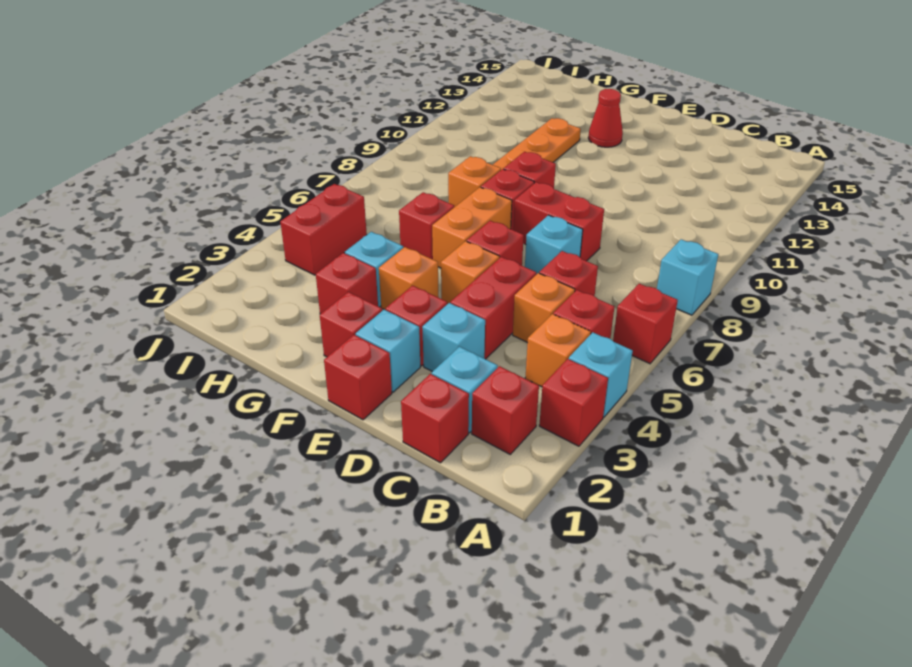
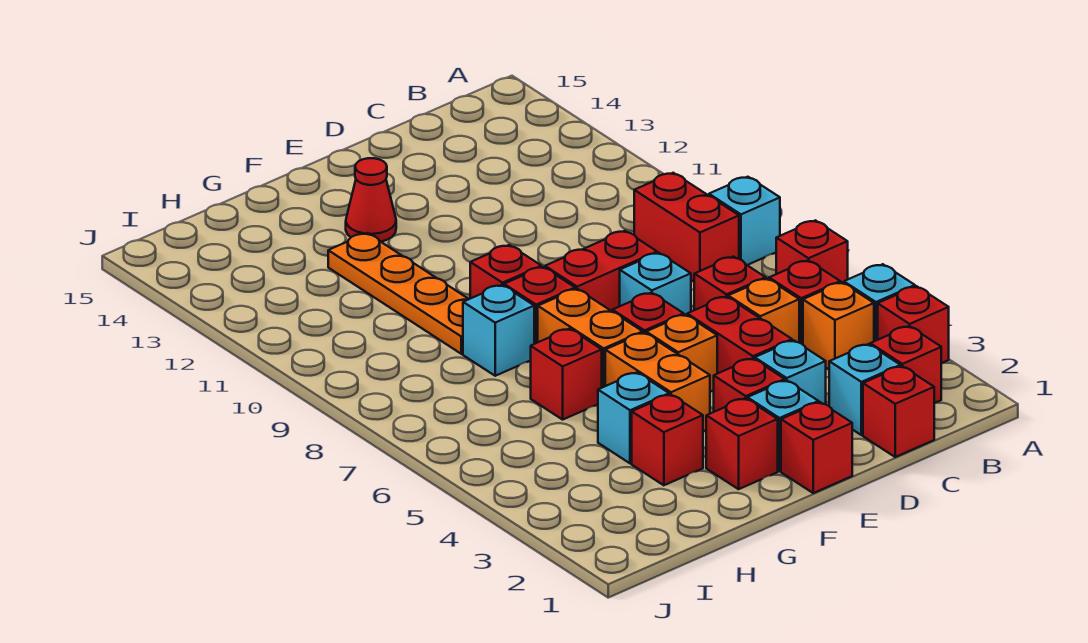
orange brick F4 level 1 -> orange brick F4:F5 level 1
orange brick G8 level 1 -> cyan brick G8 level 1
red brick I4:I5 level 1 -> red brick B8:B9 level 1

